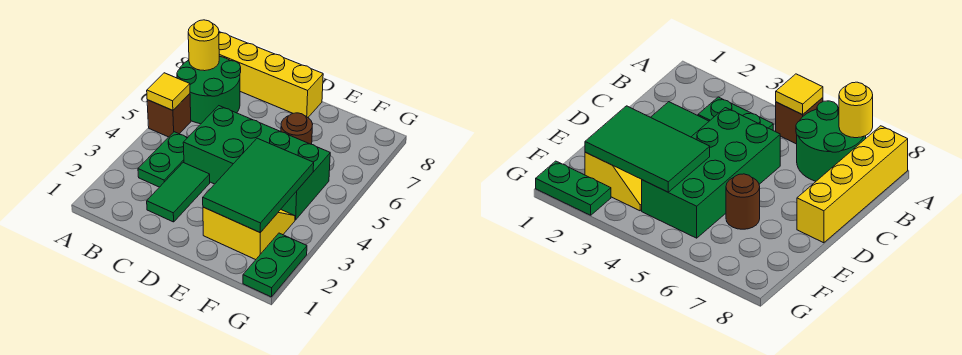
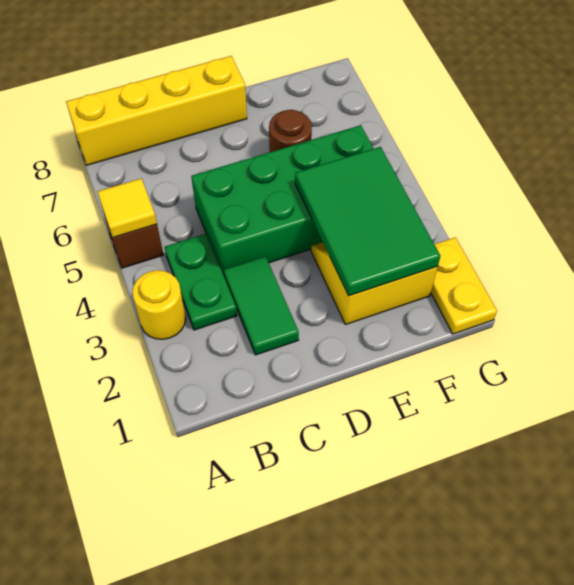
green round brick A6:B7 level 1 -> none
yellow round brick A7 level 2 -> yellow round brick A3 level 1
green plate G1:G2 level 1 -> yellow plate G1:G2 level 1

